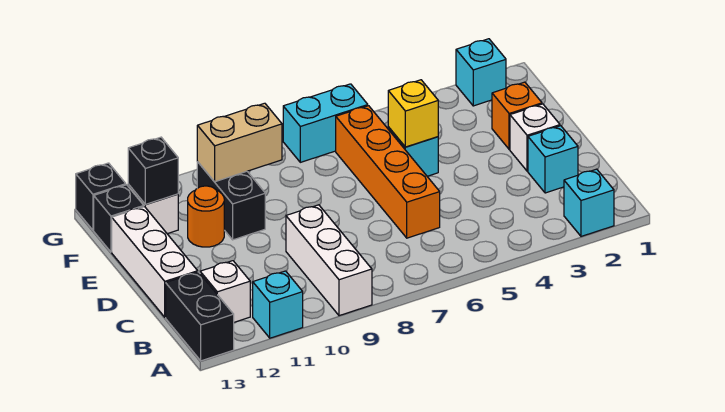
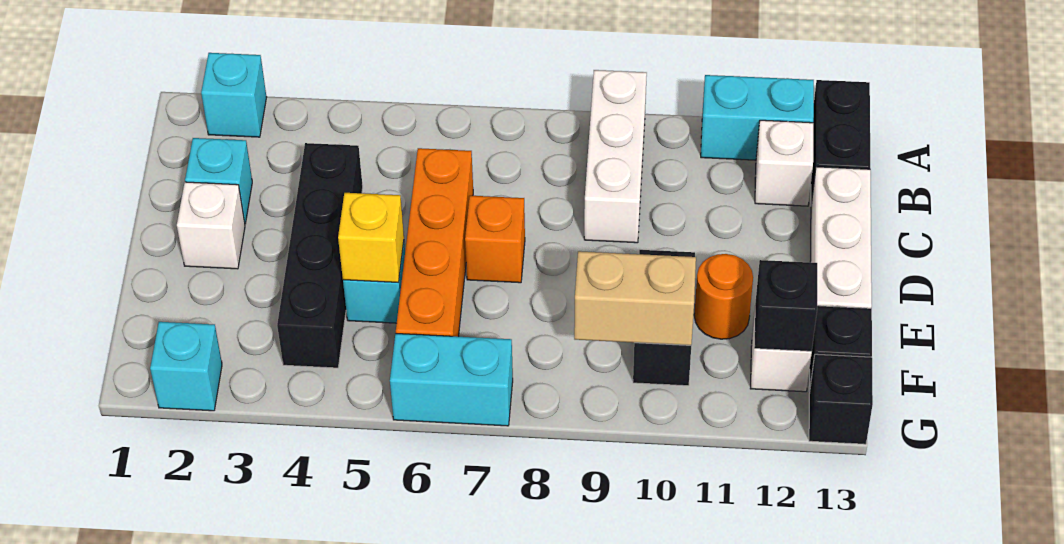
cyan brick A11 level 1 -> cyan brick A11:A12 level 1
none -> black brick C4:F4 level 1
orange brick E2 level 1 -> orange brick D7 level 1

